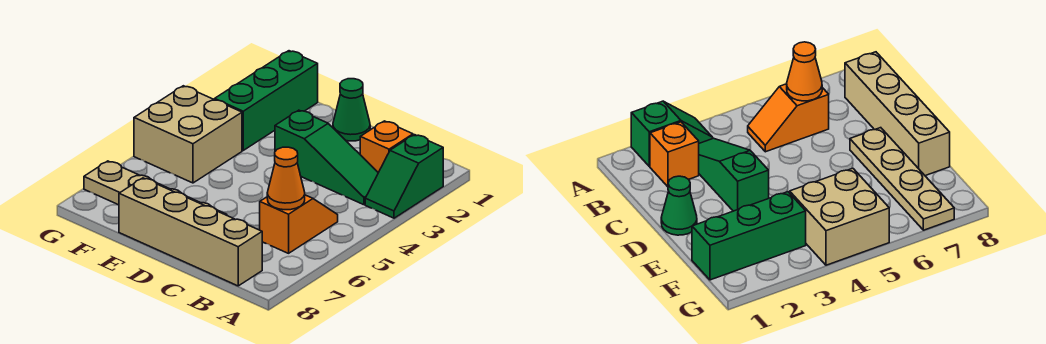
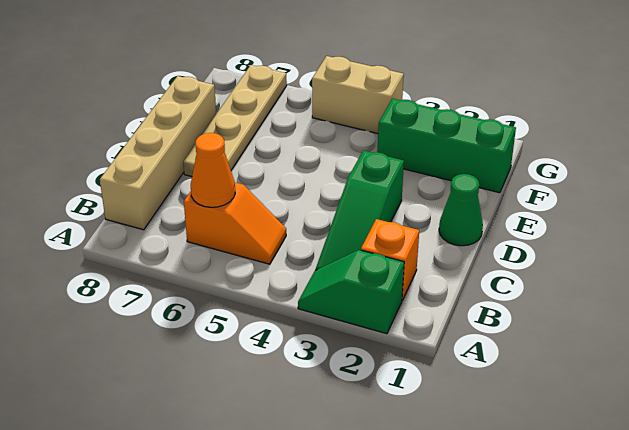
tan brick F4:G5 level 1 -> tan brick G4:G5 level 1

